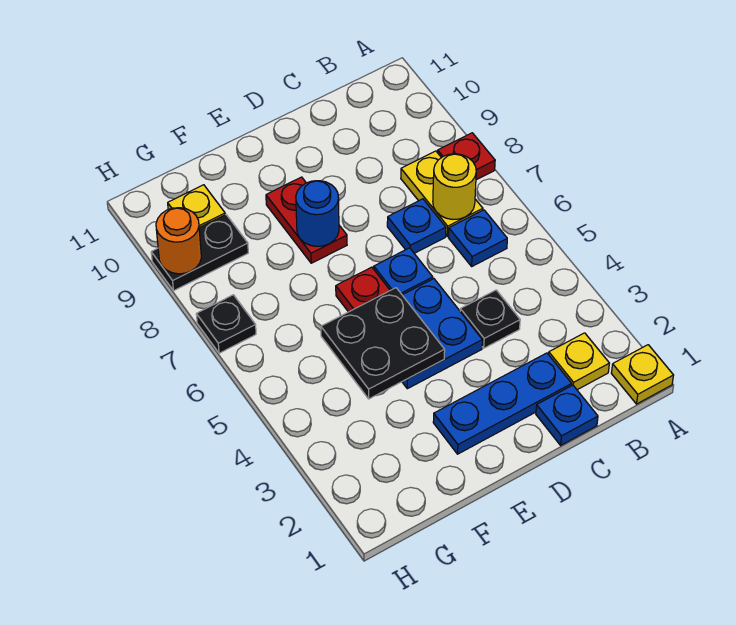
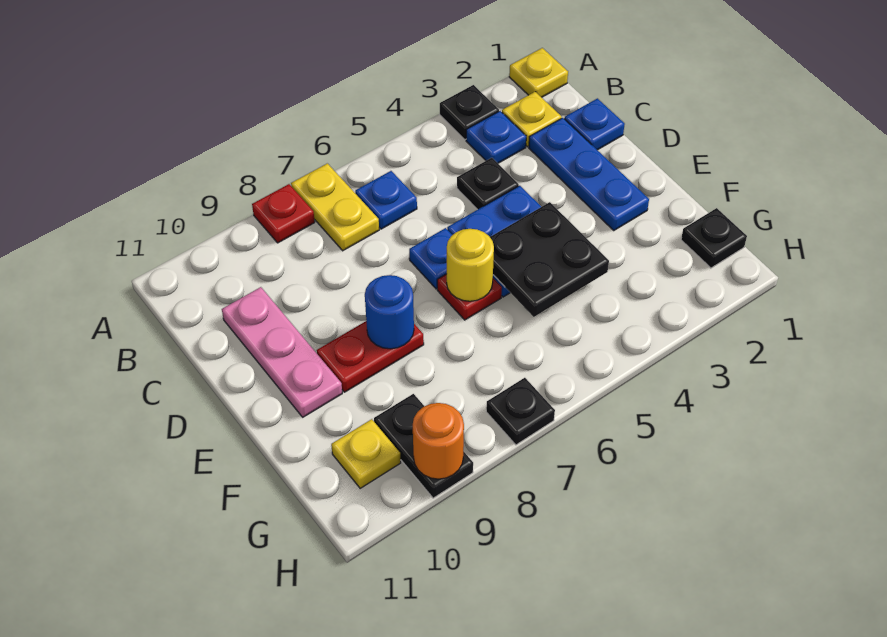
none -> black plate A3 level 1
yellow plate B7:B8 level 1 -> yellow plate A7:B7 level 1
yellow round brick B7 level 2 -> yellow round brick E6 level 2
blue plate C7 level 1 -> blue plate B3 level 1
none -> pink plate C10:E10 level 1
none -> black plate G1 level 1

